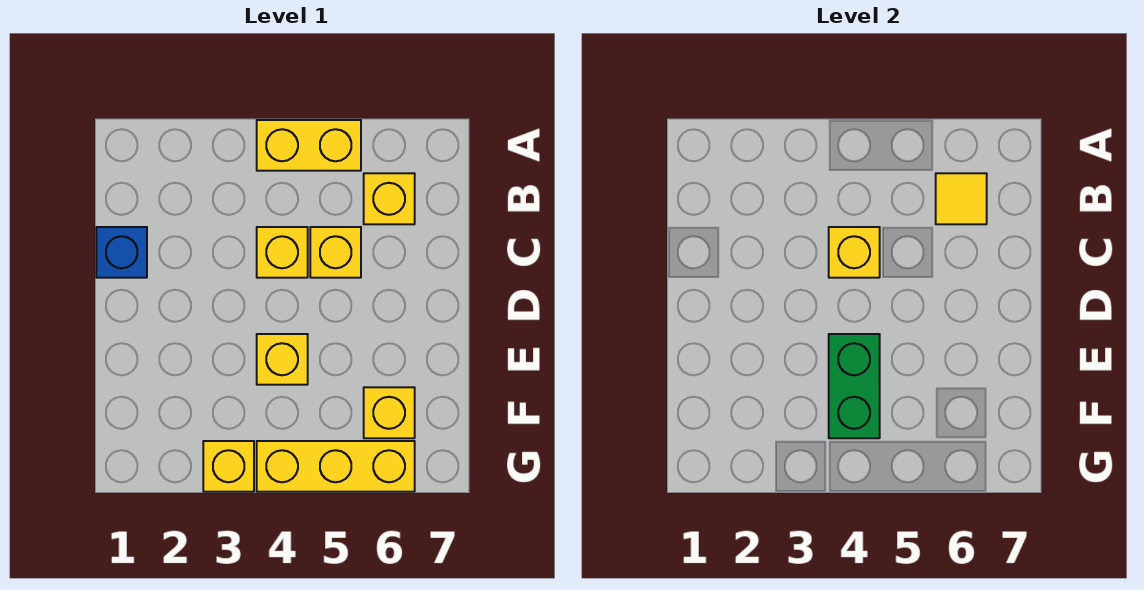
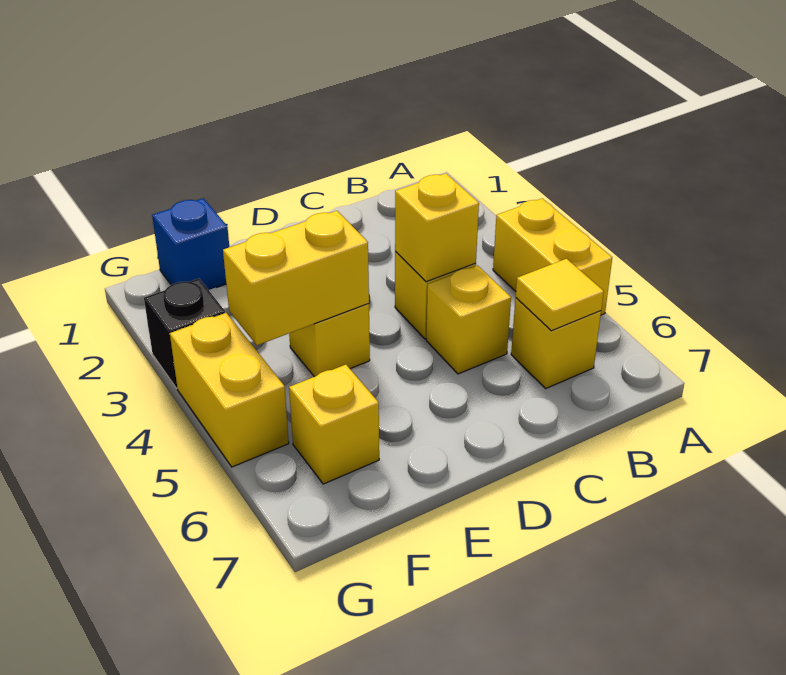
blue brick C1 level 1 -> blue brick F1 level 1
green brick E4:F4 level 2 -> yellow brick E4:F4 level 2
yellow brick G3 level 1 -> black brick G3 level 1
yellow brick G4:G6 level 1 -> yellow brick G4:G5 level 1

